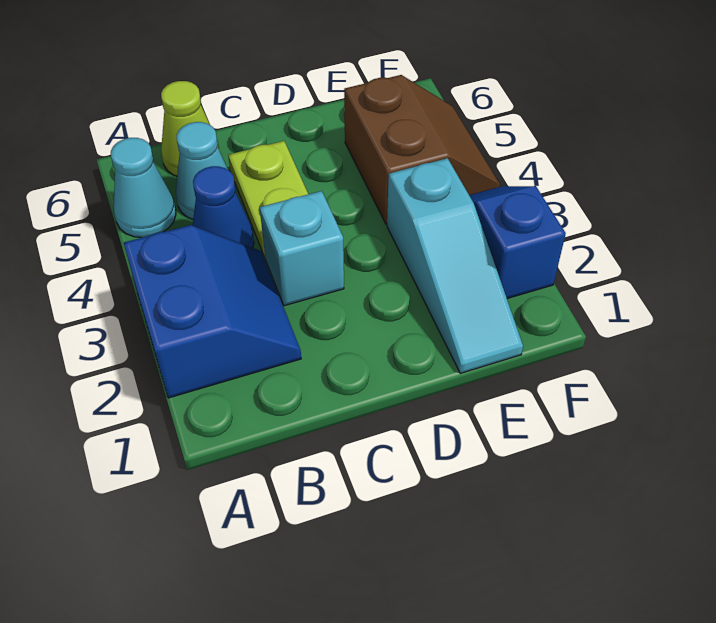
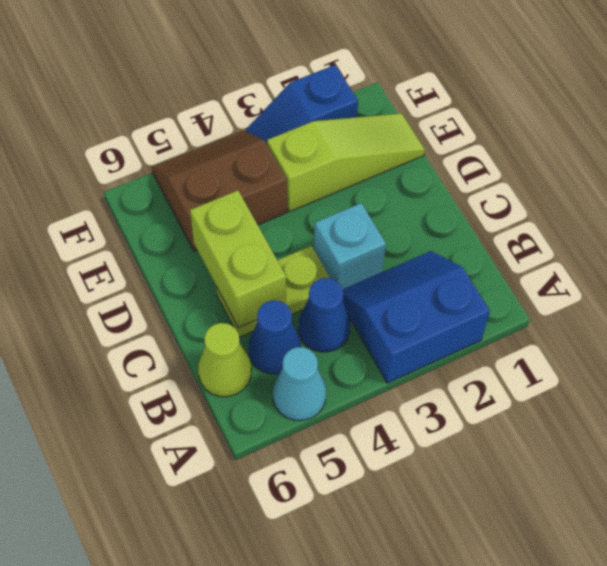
cyan cone B5 level 1 -> blue cone B5 level 1
none -> lime brick C5:D5 level 2
cyan slope E1:E3 level 1 top 3 -> lime slope E1:E3 level 1 top 3

